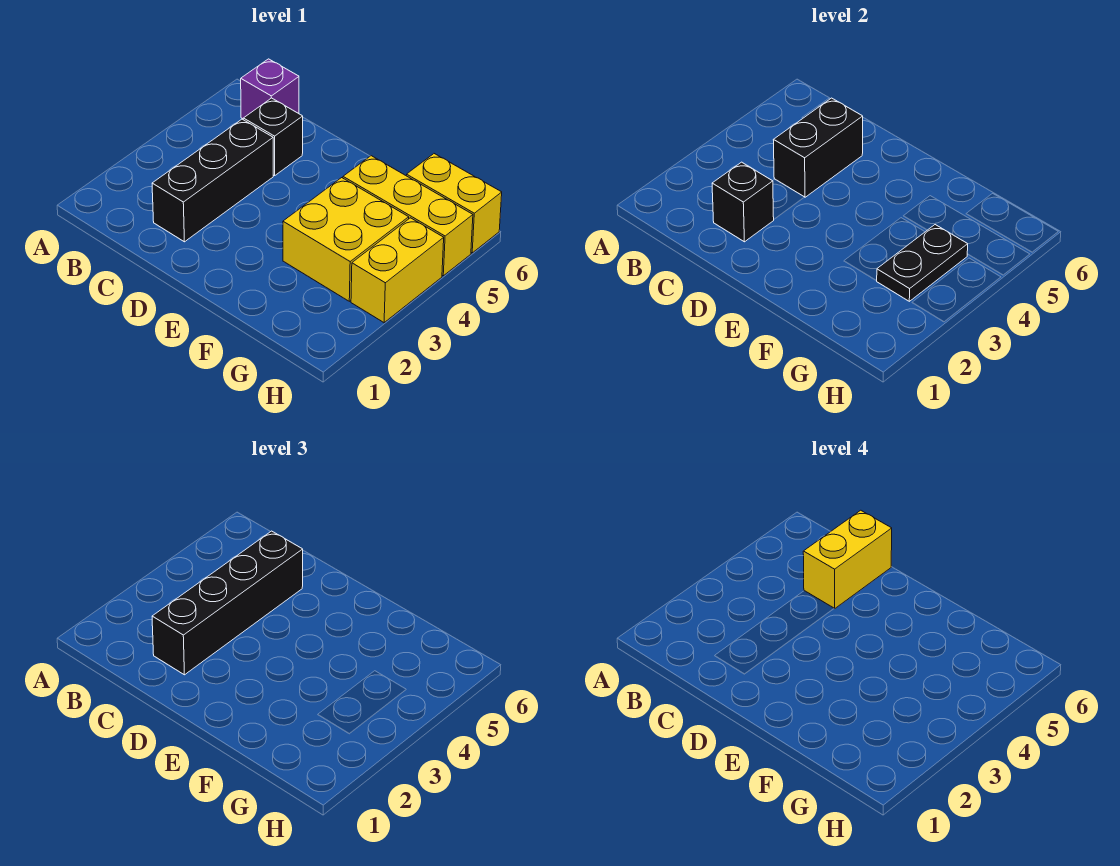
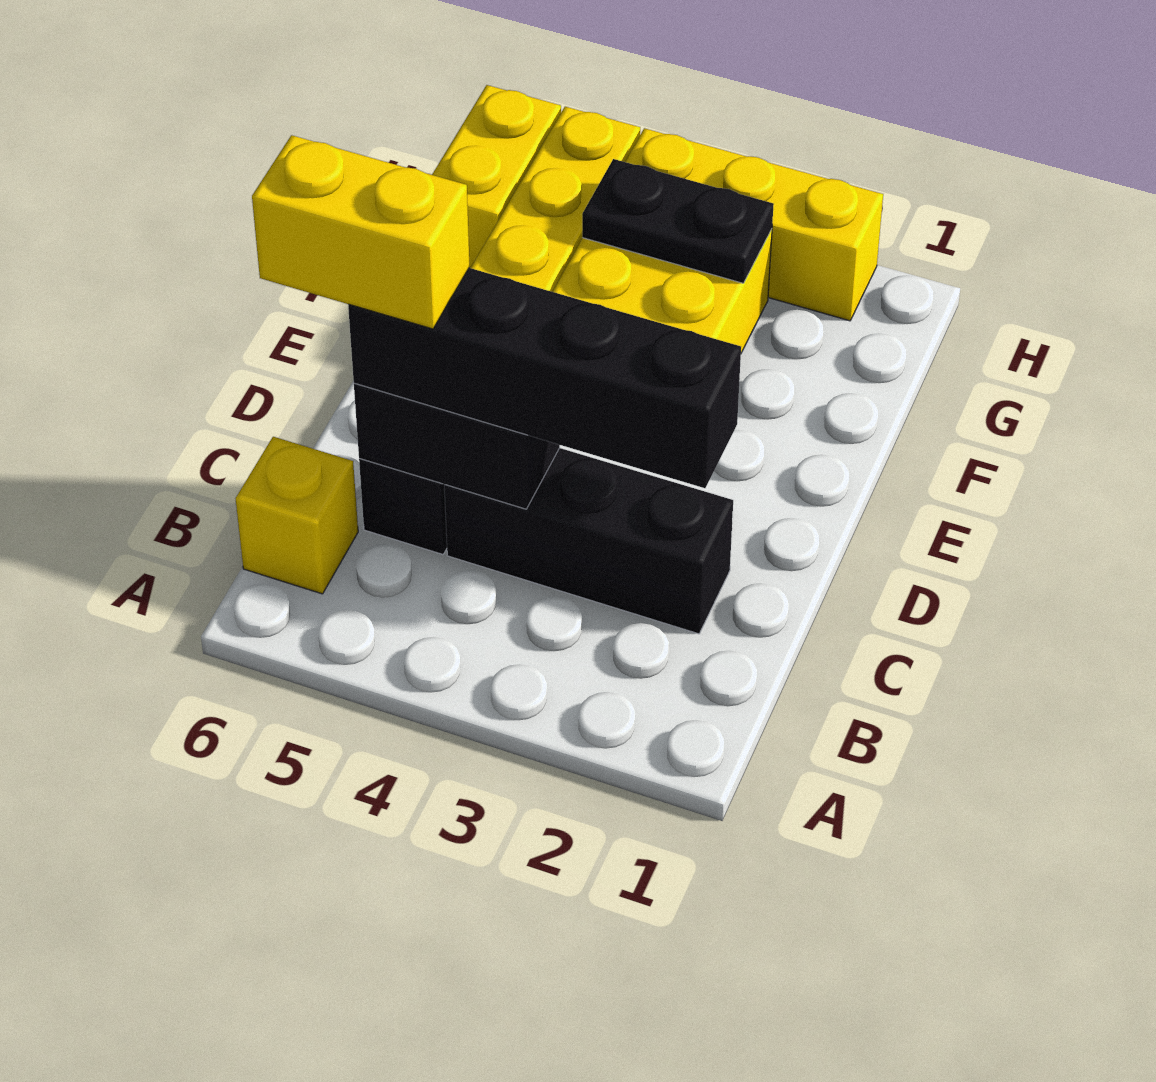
purple brick B6 level 1 -> yellow brick B6 level 1
black brick C2 level 2 -> none
yellow brick H3:H4 level 1 -> yellow brick H2:H4 level 1

